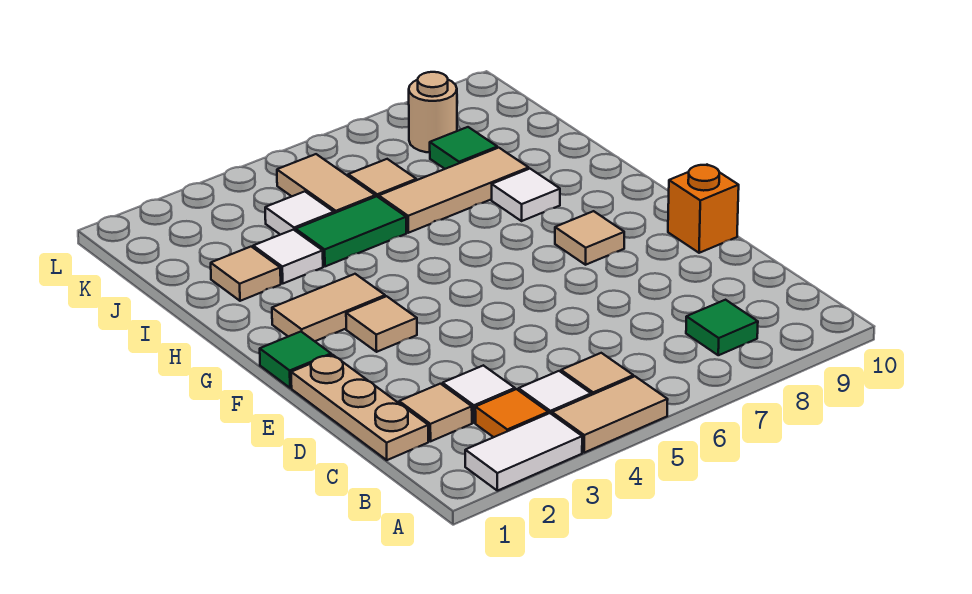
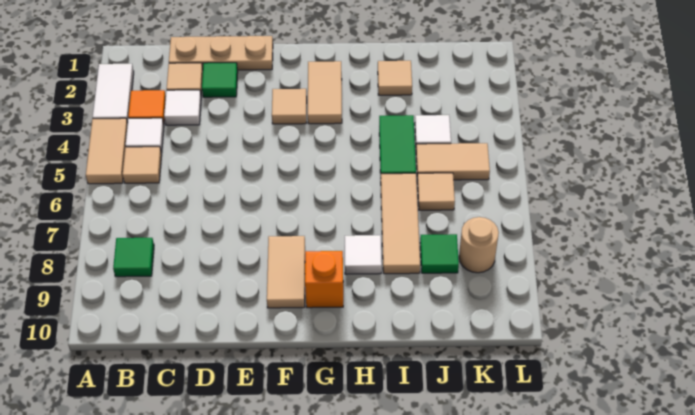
orange brick E10 level 1 -> orange brick G9 level 1
green tile F1 level 1 -> green tile D2 level 1
tan tile F8 level 1 -> tan tile F8:F9 level 1
white tile I3 level 1 -> none

